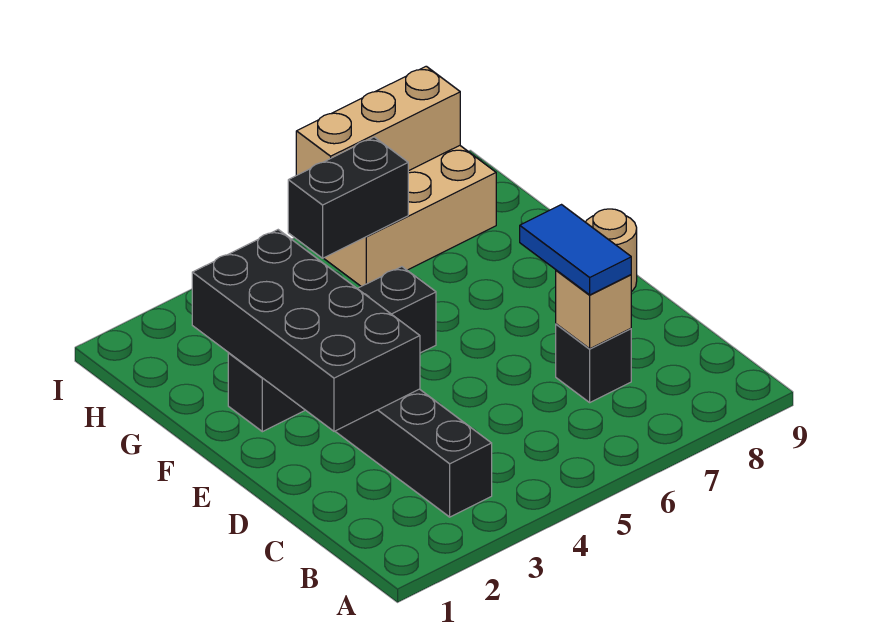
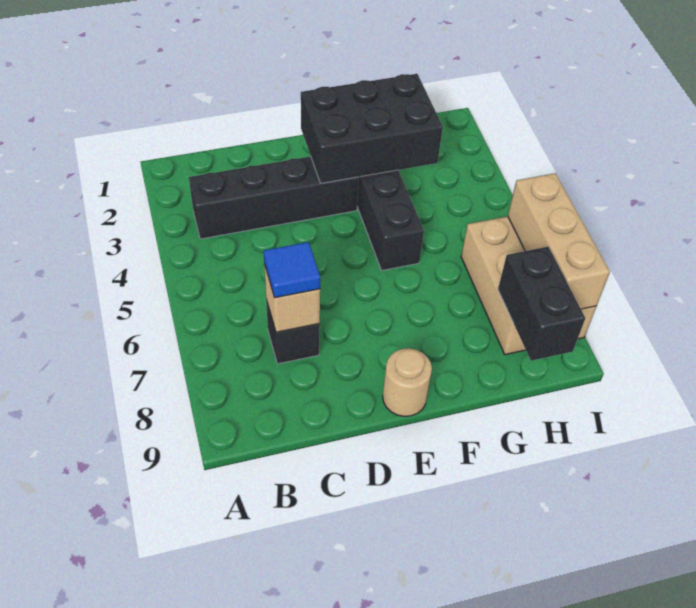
blue tile C7:D7 level 3 -> blue tile C7 level 3
black brick D2:G3 level 2 -> black brick E2:G3 level 2
black brick H5:H6 level 2 -> black brick H8:H9 level 2

